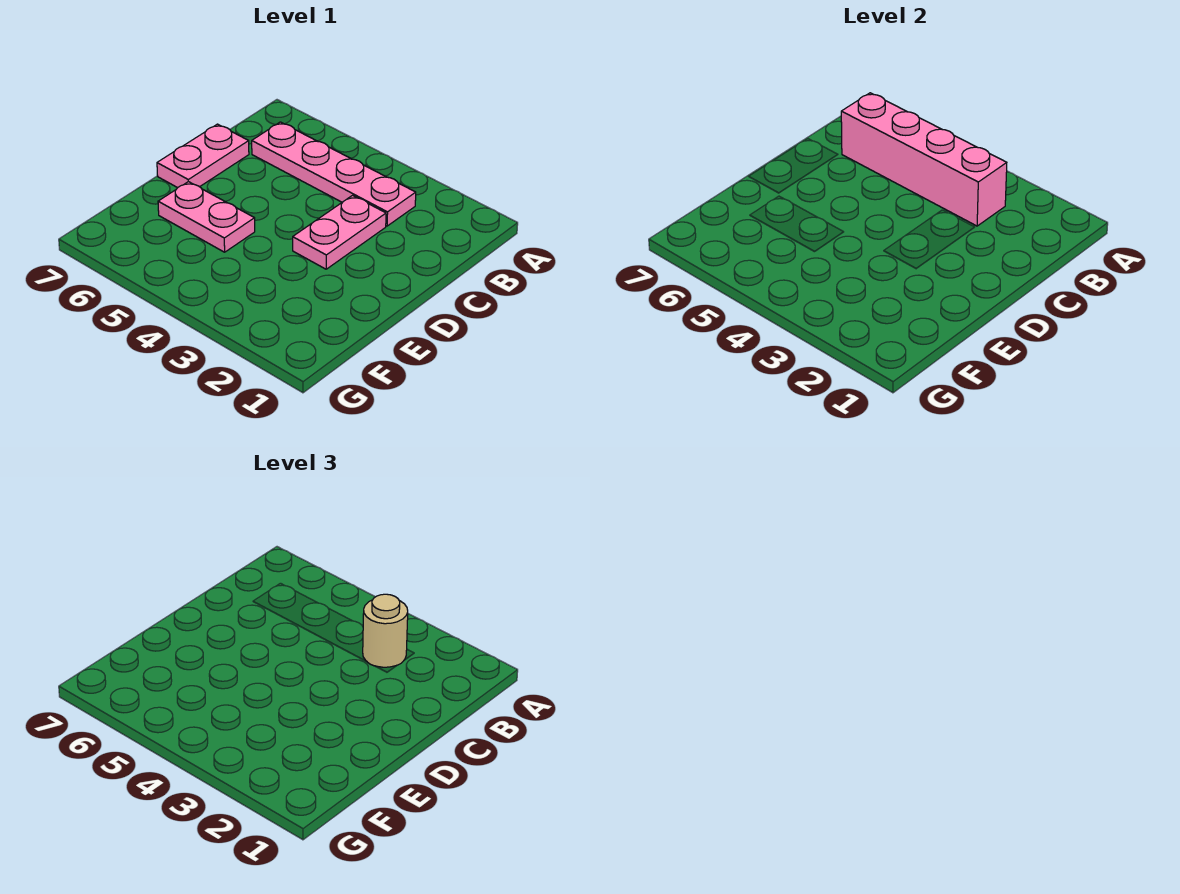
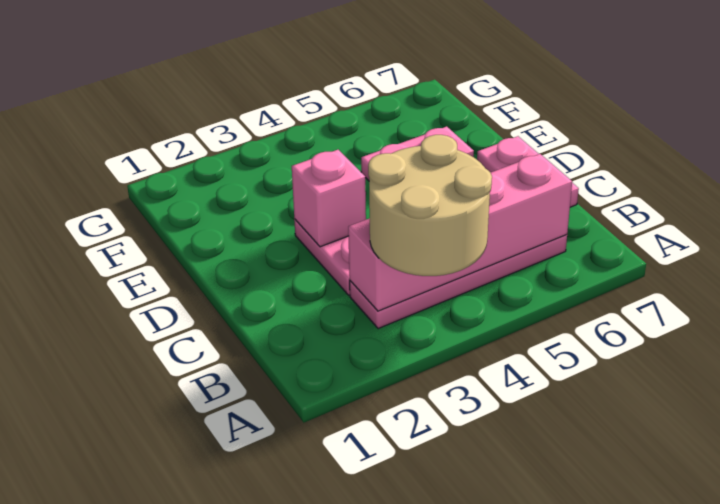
tan round brick B3 level 3 -> tan round brick A3:B4 level 3
none -> pink brick D3 level 2

